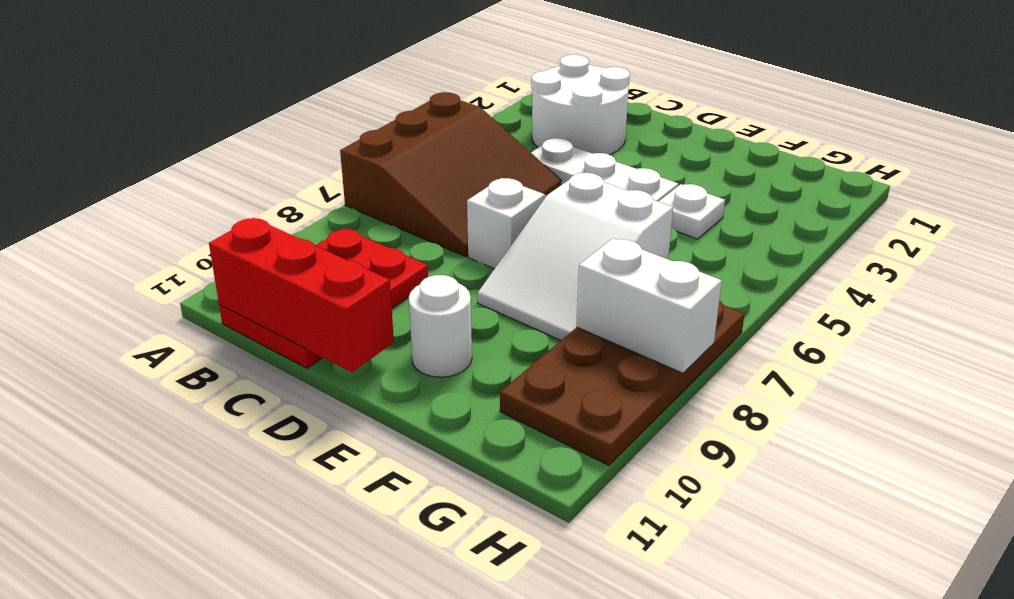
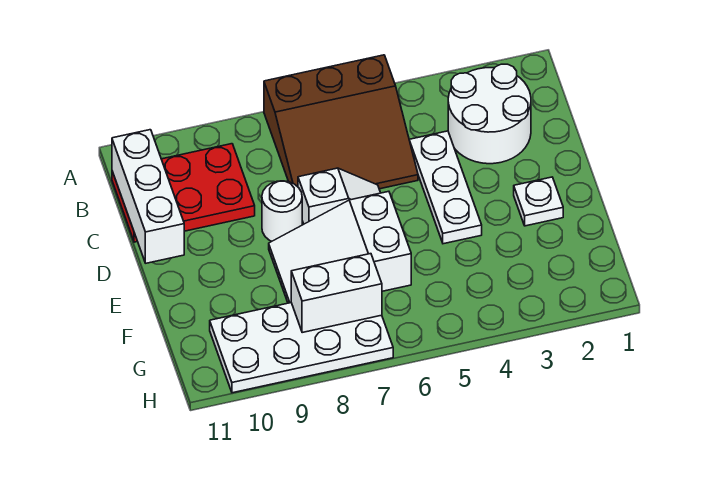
red brick B11:D11 level 2 -> white brick B11:D11 level 2
white round brick E10 level 1 -> white round brick D8 level 1
white plate F4 level 1 -> white plate E2 level 1
brown plate G7:H10 level 1 -> white plate G7:H10 level 1
white brick G8:H8 level 2 -> white brick G7:G8 level 2

